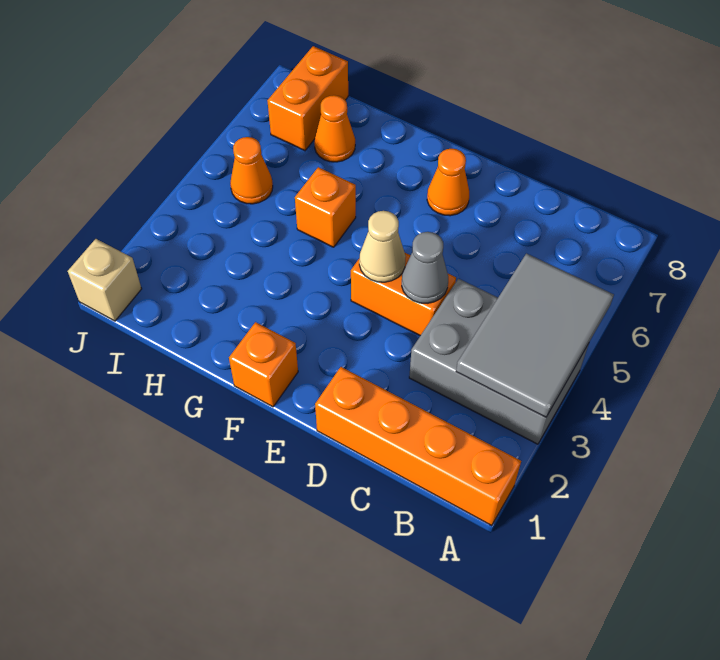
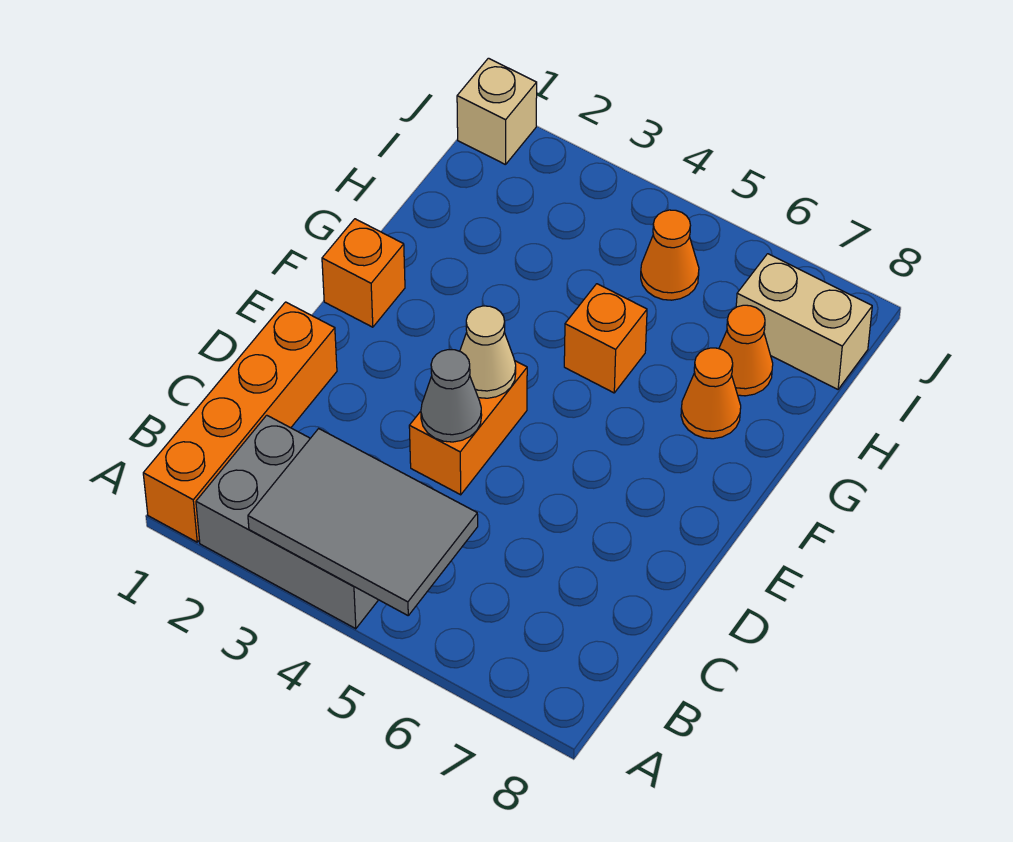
grey brick A3:C4 level 1 -> grey brick A2:B4 level 1
orange cone E7 level 1 -> orange cone G7 level 1
orange brick I7:I8 level 1 -> tan brick I7:I8 level 1

